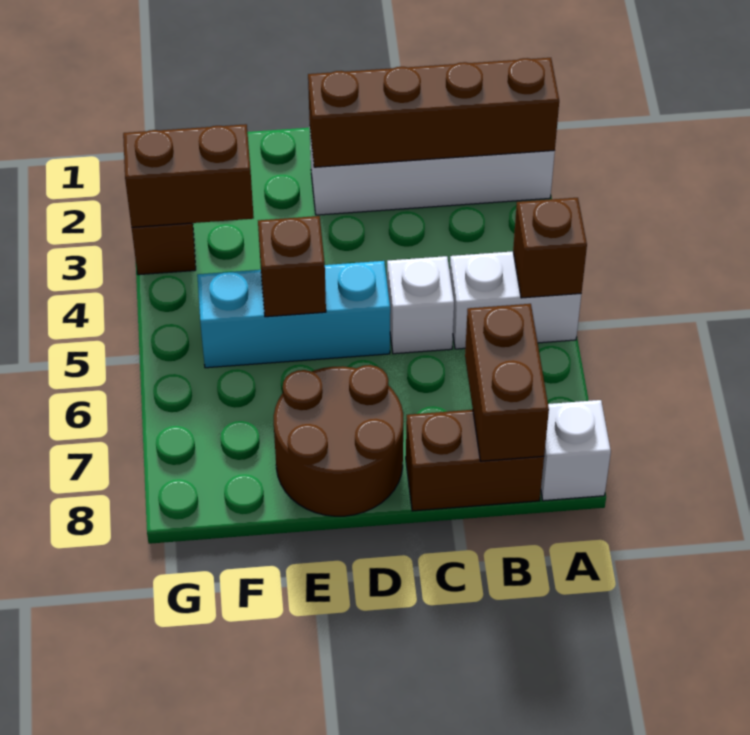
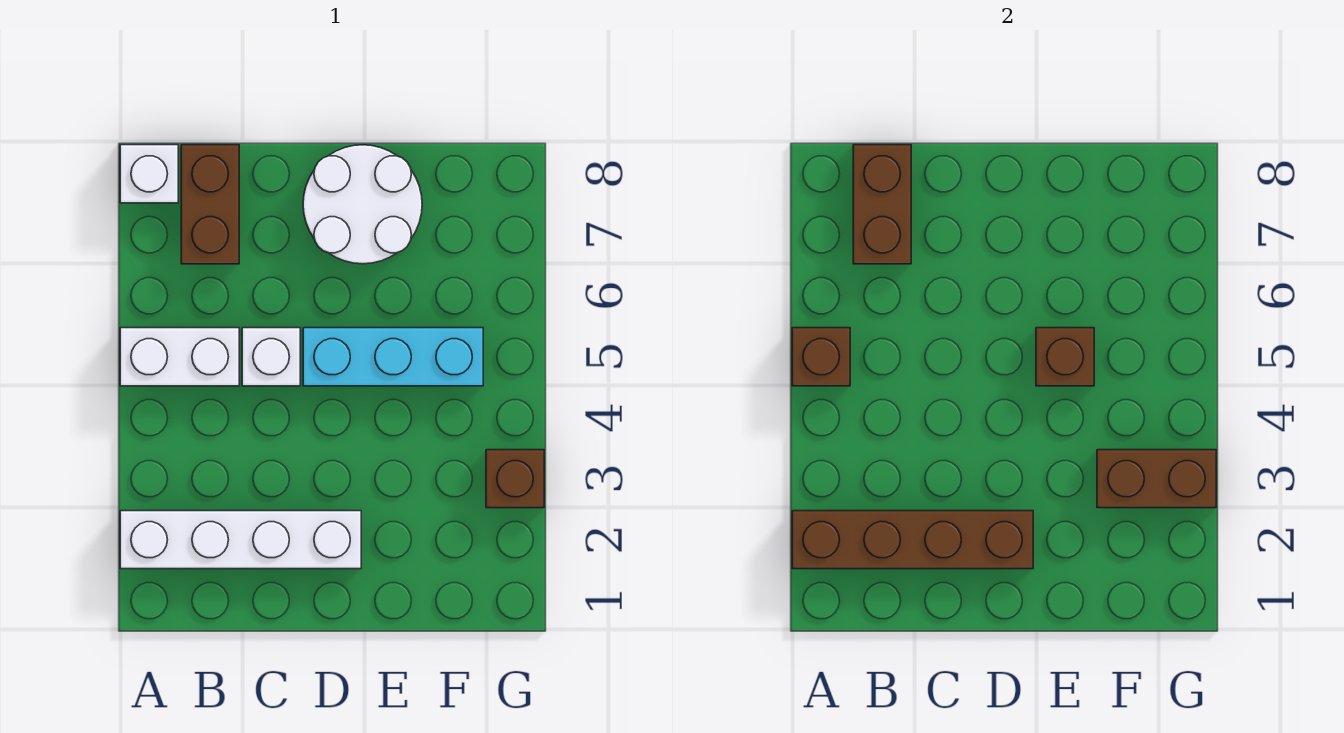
brown brick B8:C8 level 1 -> brown brick B7:B8 level 1
brown round brick D7:E8 level 1 -> white round brick D7:E8 level 1

